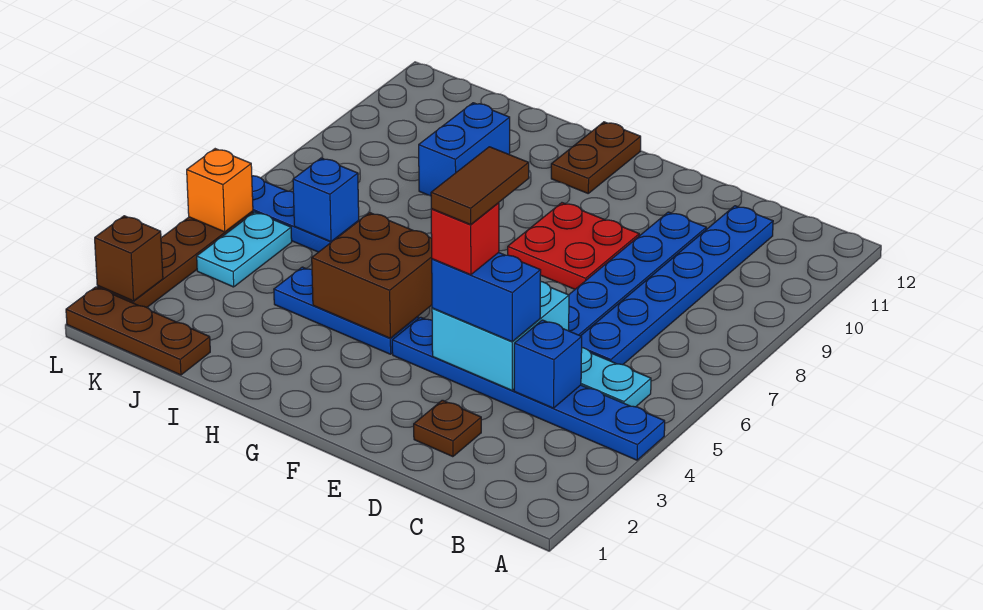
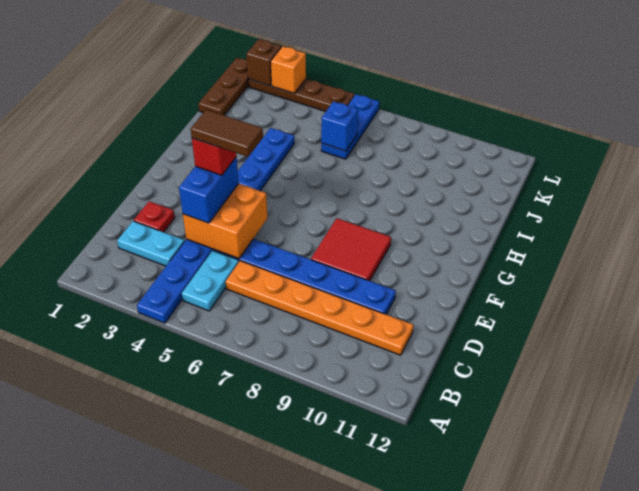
blue brick C4 level 2 -> none
blue plate C6:C11 level 1 -> orange plate C6:C11 level 1
brown plate D2 level 1 -> red plate D2 level 1
cyan brick D4:E5 level 2 -> orange brick D4:E5 level 2
red plate E8:F9 level 1 -> red tile E8:F9 level 1
brown brick G4:H5 level 2 -> none
brown plate G11:G12 level 1 -> none
blue brick I9:I10 level 1 -> none
cyan plate K4:K5 level 1 -> cyan plate C2:C3 level 1
orange brick L5 level 2 -> orange brick L3 level 2

